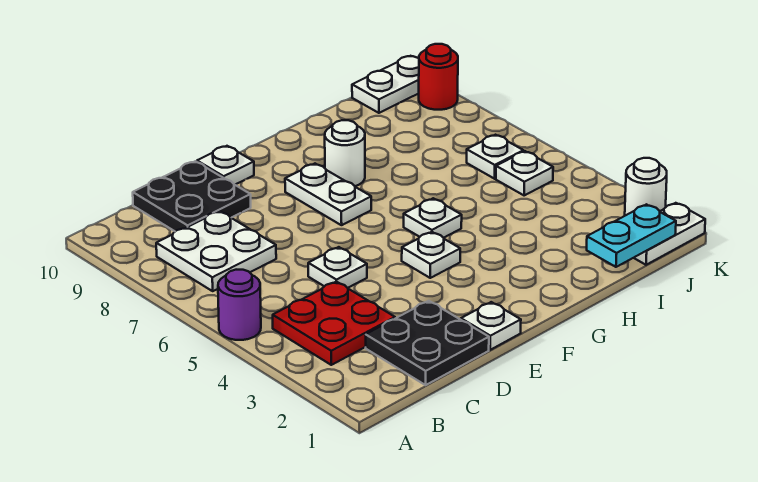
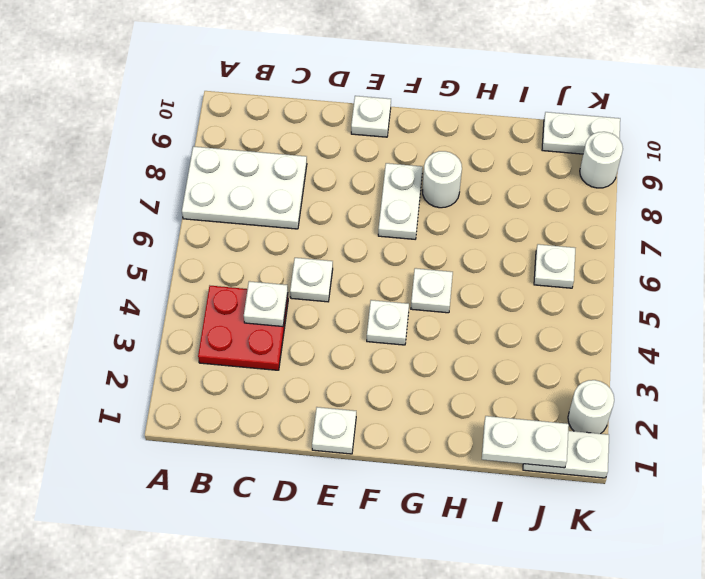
purple round brick A5 level 1 -> none
white plate B7:C8 level 1 -> white plate A7:C8 level 1
black plate C1:D2 level 1 -> none
black plate C9:D10 level 1 -> none
cyan plate I1:J1 level 2 -> white plate I1:J1 level 2
white plate J5 level 1 -> white plate C4 level 2
red round brick K9 level 1 -> white round brick K9 level 1

